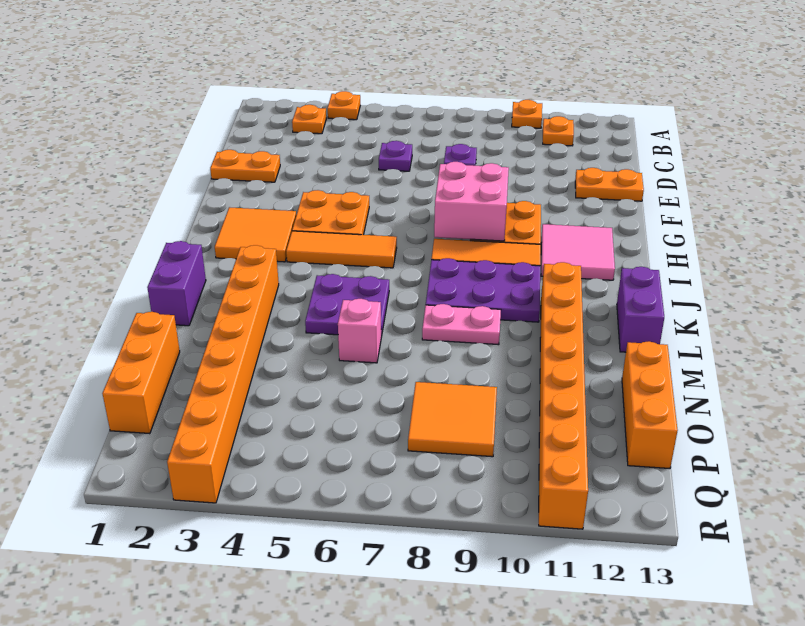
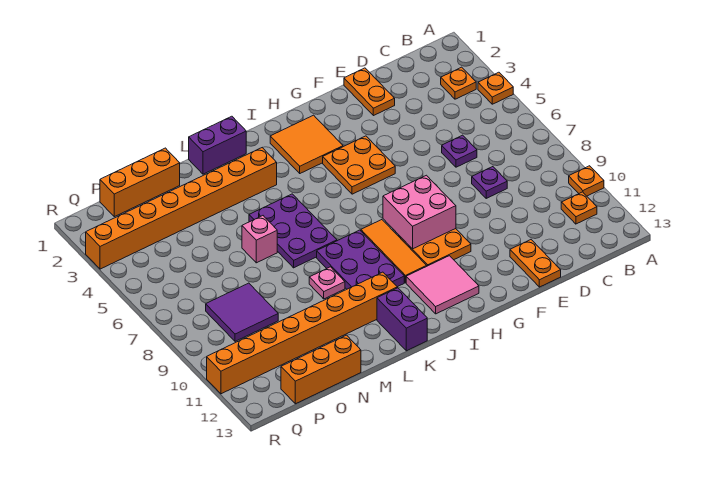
orange tile I4:I6 level 1 -> none
purple plate K5:L6 level 1 -> purple plate K5:L7 level 1
purple brick K13:L13 level 1 -> purple brick K12:K13 level 1
pink plate L8:L9 level 1 -> pink plate L9 level 1
orange tile O8:P9 level 1 -> purple tile O8:P9 level 1

